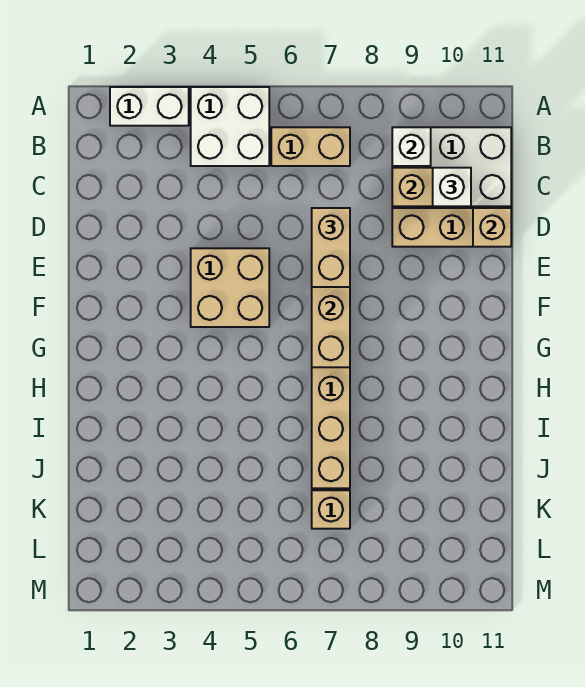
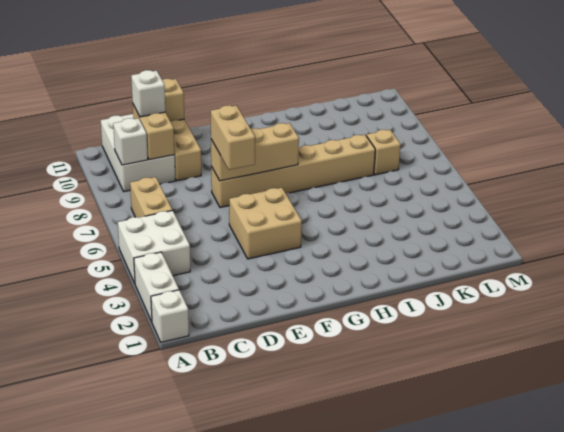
none -> white brick A1 level 1
tan brick D7:E7 level 3 -> tan brick E6:E7 level 3

